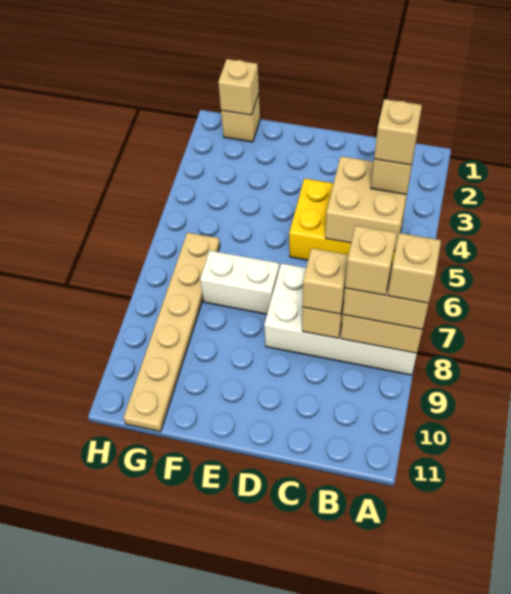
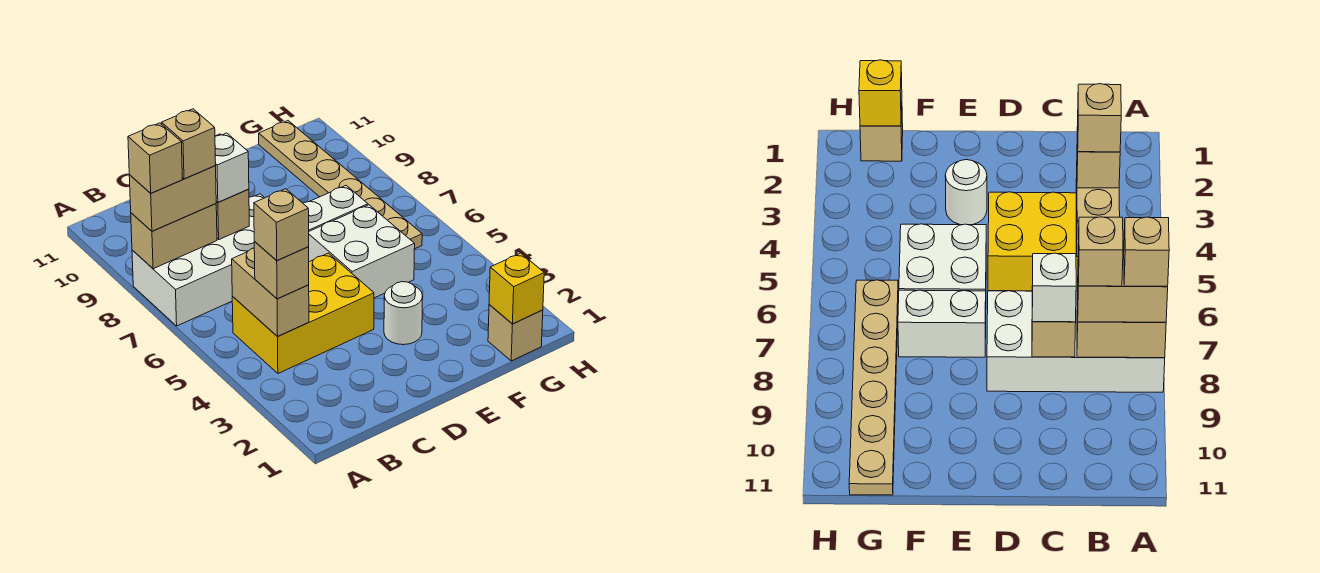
tan brick B4:C5 level 2 -> tan brick B4:B5 level 2
tan brick C8 level 3 -> white brick C8 level 3
none -> white round brick E3 level 1
none -> white brick E5:F6 level 1
tan brick G1 level 2 -> yellow brick G1 level 2

